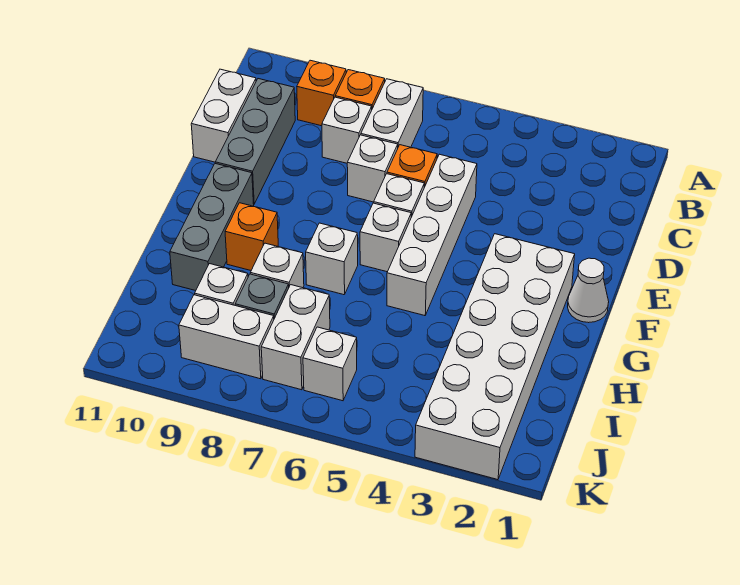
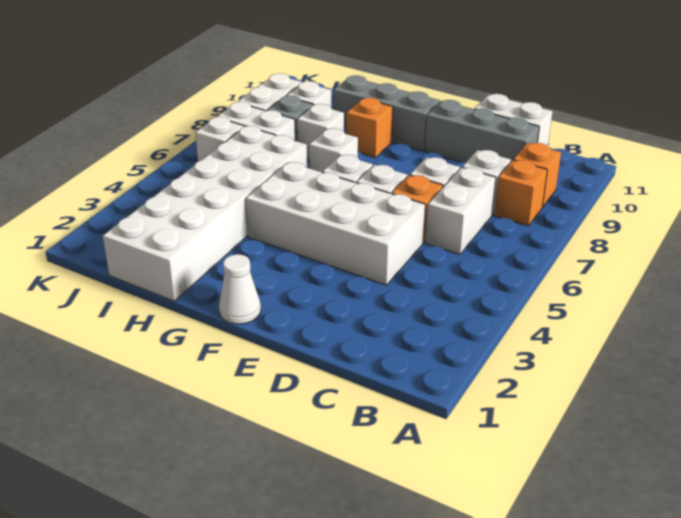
white brick B7:C7 level 1 -> white brick C6:C7 level 1
white brick D5:G5 level 1 -> white brick D4:G5 level 1
white brick F2:K3 level 1 -> white brick H1:I6 level 1

